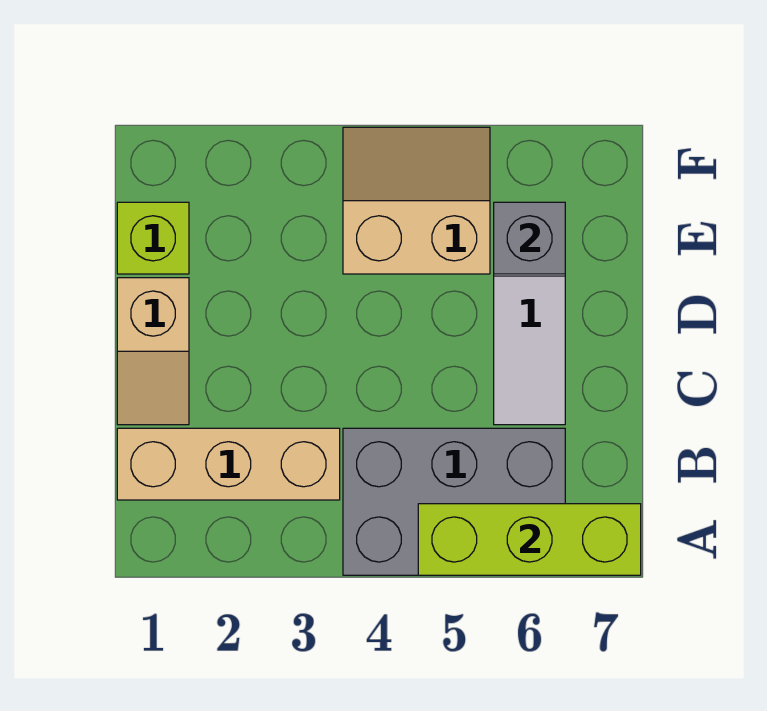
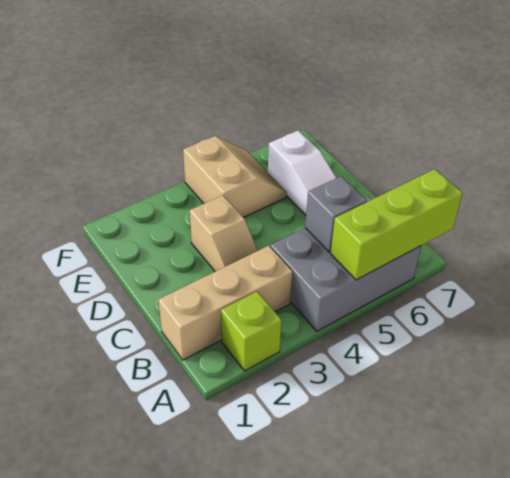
tan slope C1:D1 level 1 top D -> tan slope C3:D3 level 1 top D
lime brick E1 level 1 -> lime brick A2 level 1
tan slope E4:F5 level 1 top E -> tan slope E4:F5 level 1 top 4
grey brick E6 level 2 -> grey brick B5 level 2

